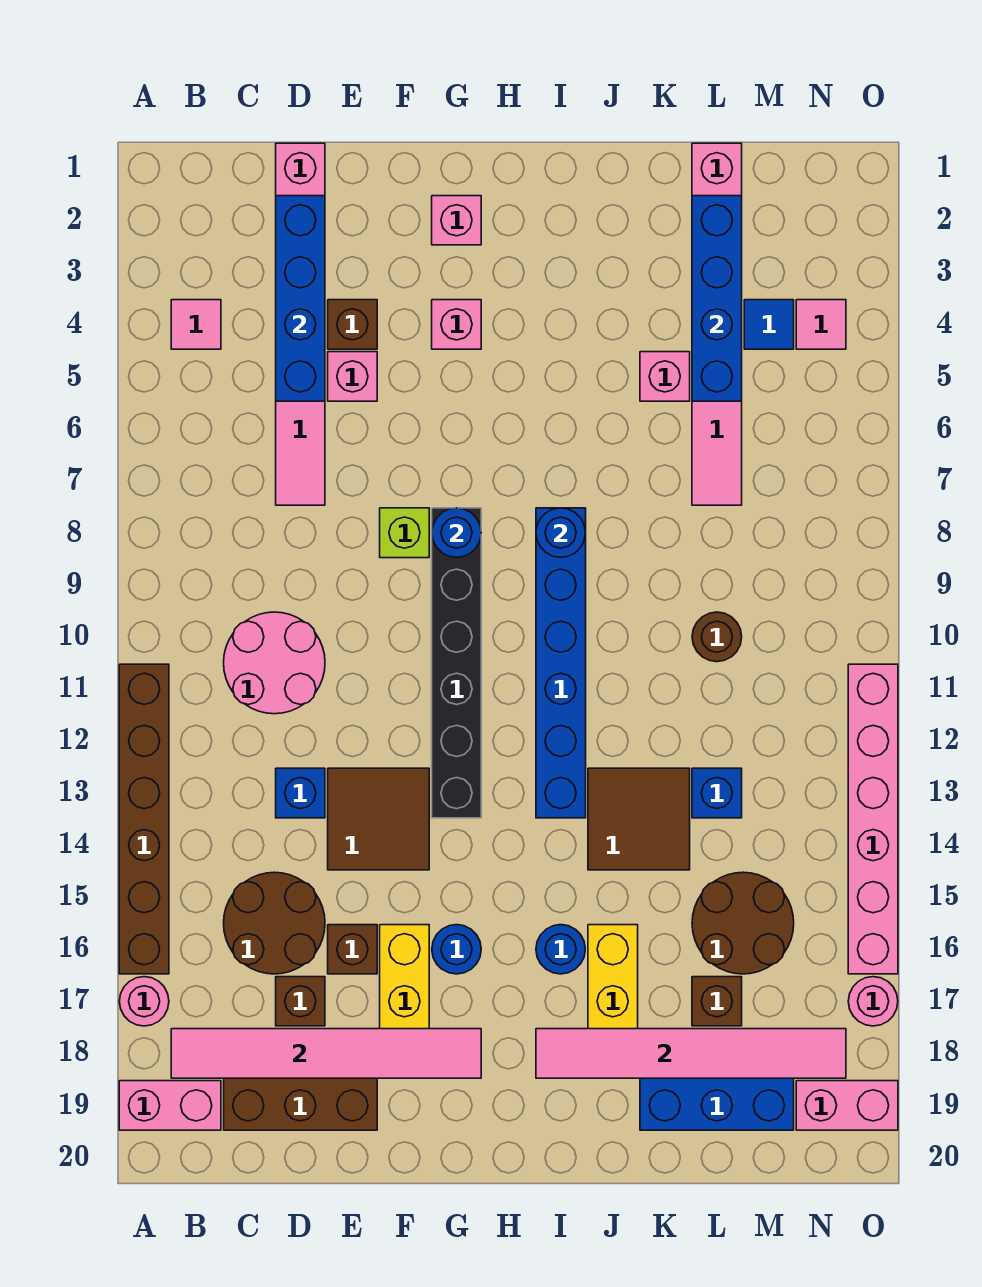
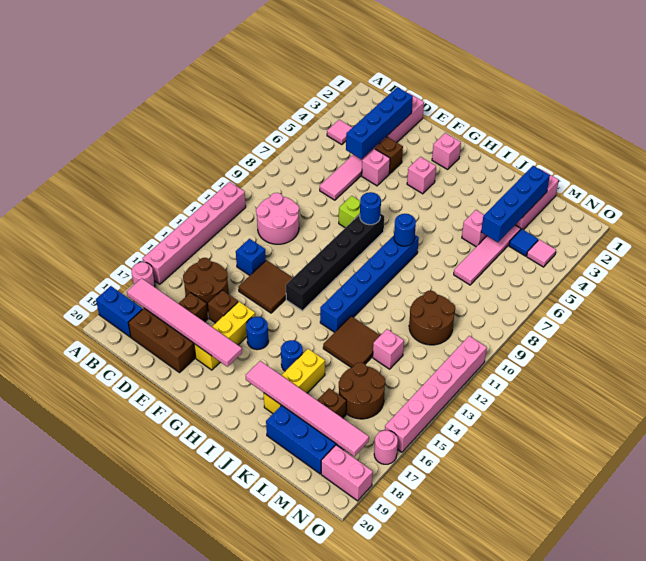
brown brick A11:A16 level 1 -> pink brick A11:A16 level 1
pink brick A19:B19 level 1 -> blue brick A19:B19 level 1
brown round brick L10 level 1 -> brown round brick L10:M11 level 1
blue brick L13 level 1 -> pink brick L13 level 1

